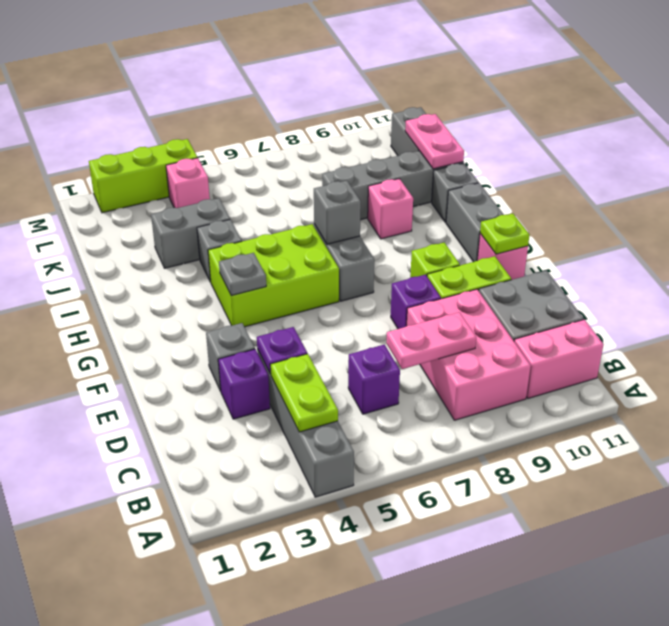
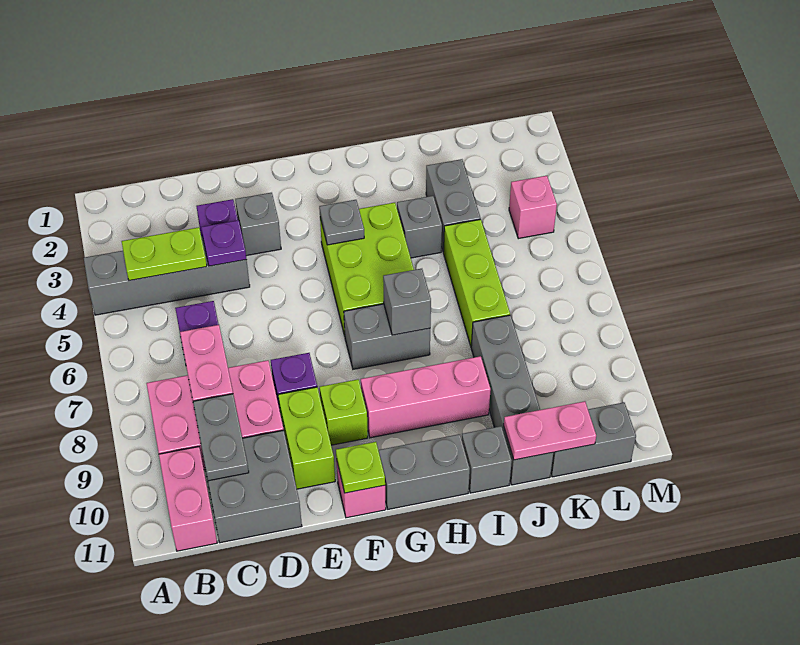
none -> grey plate C9:C10 level 2
pink brick I9 level 1 -> pink brick G9:I9 level 1
lime brick M2:M4 level 1 -> lime brick J5:J7 level 1

